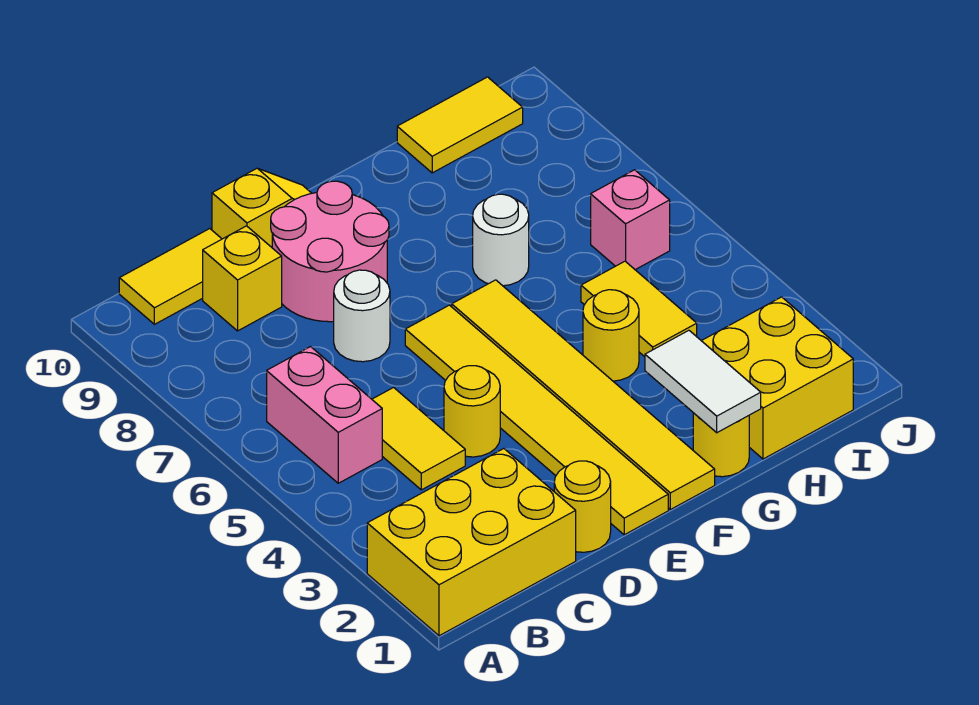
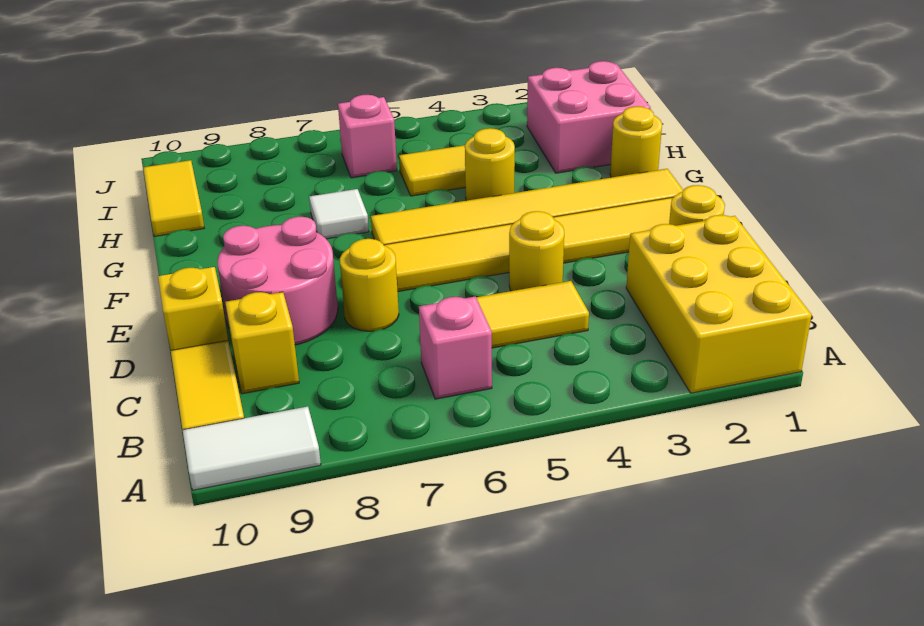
pink brick B5:B6 level 1 -> pink brick B6 level 1
white round brick D7 level 1 -> yellow round brick D7 level 1
white tile G1:G2 level 2 -> white tile A9:A10 level 1
white round brick G7 level 1 -> white tile G7 level 1
yellow brick H1:I2 level 1 -> pink brick H1:I2 level 1

